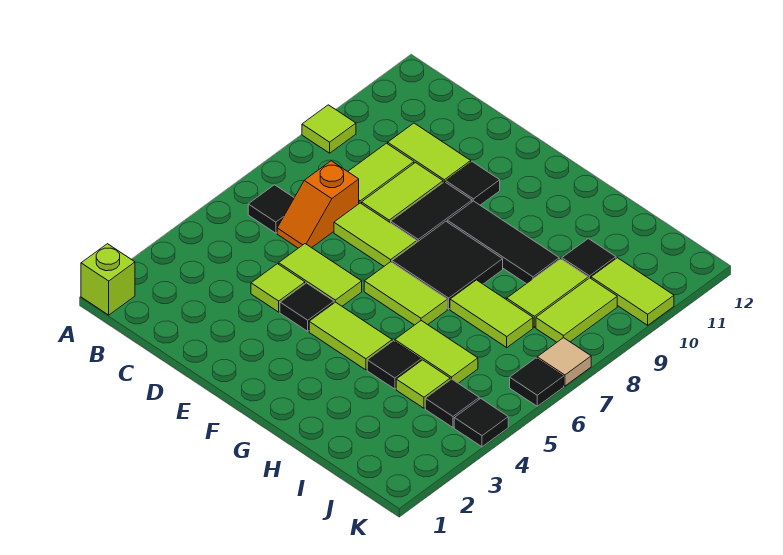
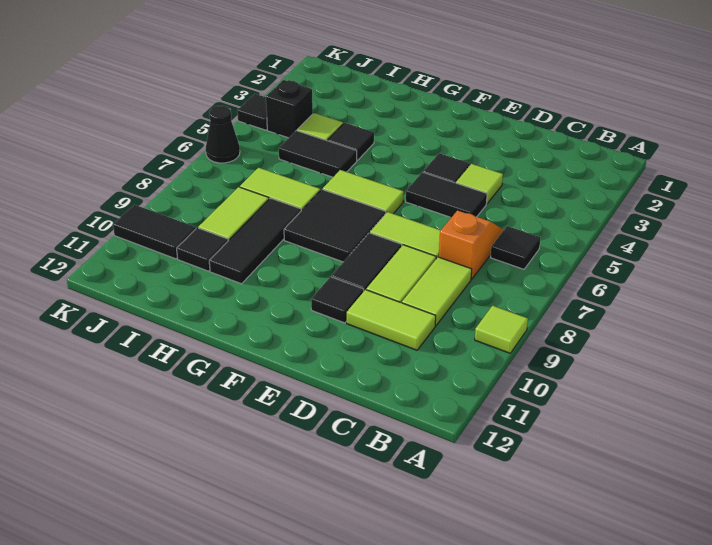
lime brick A1 level 1 -> none
lime tile D5:E5 level 1 -> black tile D5:E5 level 1
lime tile F4:G4 level 1 -> none
black tile F9:H9 level 1 -> black tile H8:H10 level 1
lime tile H5:I5 level 1 -> black tile H5:I5 level 1
black tile J4 level 1 -> black brick J4 level 1
lime tile J8:J9 level 1 -> none
lime tile J10:K10 level 1 -> black tile J10:K10 level 1
black tile K6 level 1 -> black cone K6 level 1
tan tile K7 level 1 -> none

